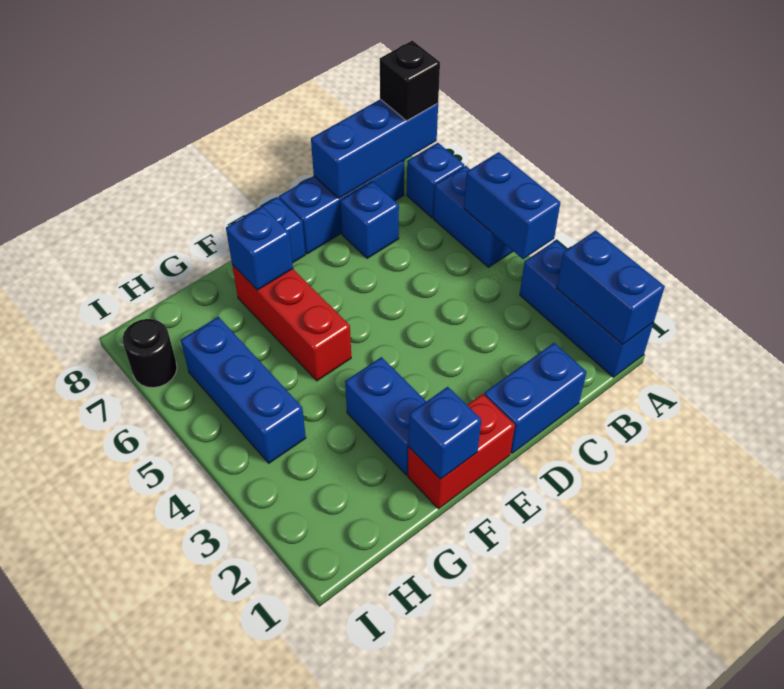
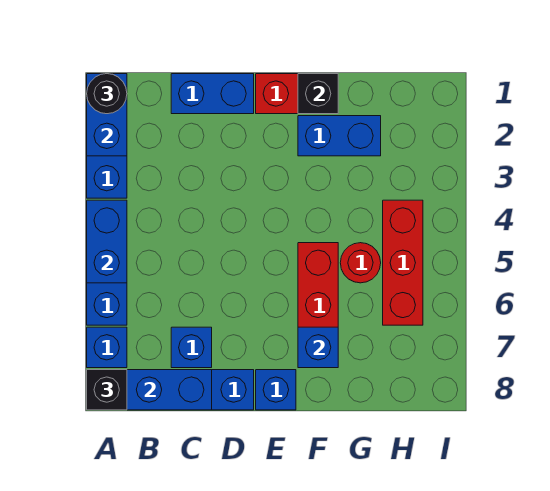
blue brick F1 level 2 -> black brick F1 level 2
blue brick F2:F3 level 1 -> blue brick F2:G2 level 1
none -> red round brick G5 level 1
blue brick H4:H6 level 1 -> red brick H4:H6 level 1
black round brick I7 level 1 -> black round brick A1 level 3

